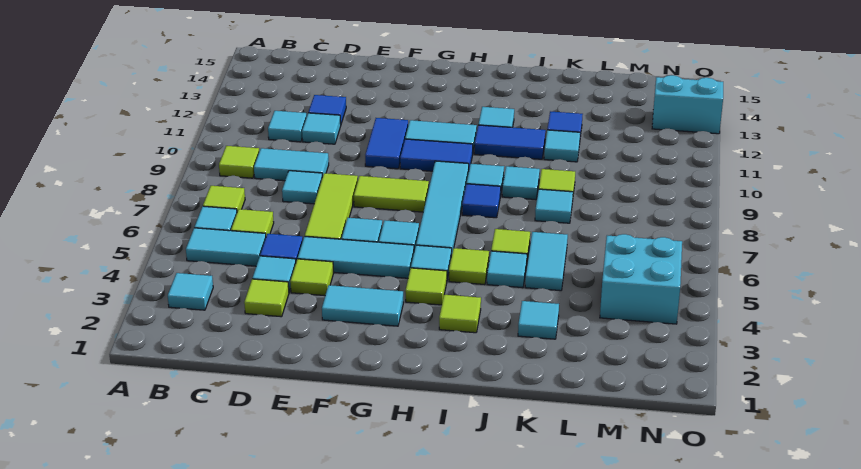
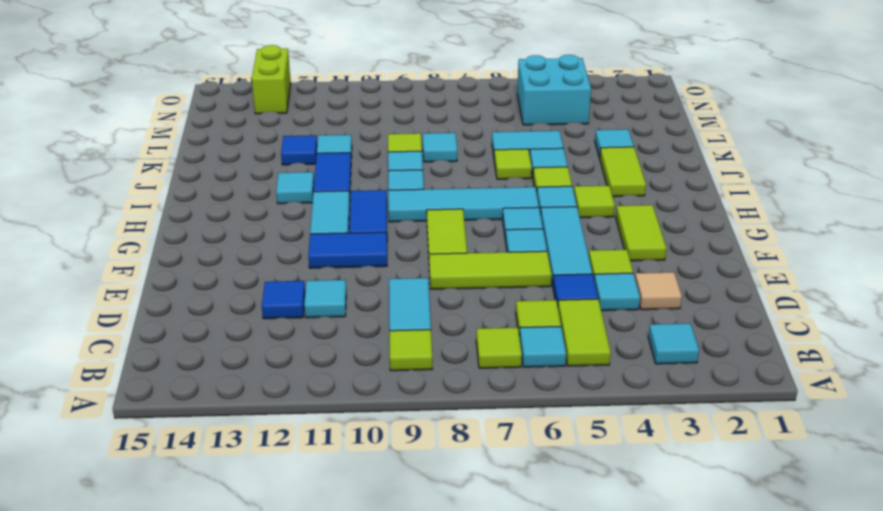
cyan tile B5:C5 level 1 -> lime tile B5:C5 level 1
cyan tile C11 level 1 -> none
lime tile D3 level 1 -> tan tile D3 level 1
cyan tile D8 level 1 -> none
cyan tile F3:G3 level 1 -> lime tile F3:G3 level 1
lime tile I3 level 1 -> lime tile I3:J3 level 1
blue tile I8 level 1 -> none
cyan brick N13:O13 level 1 -> lime brick N13:O13 level 1

